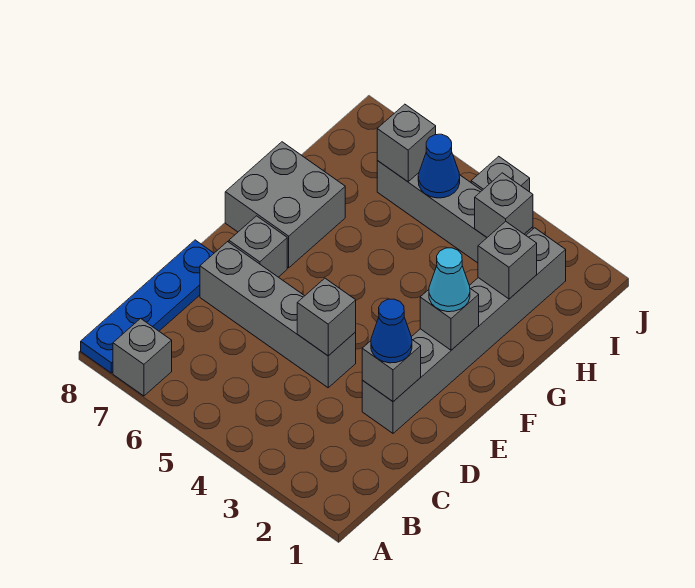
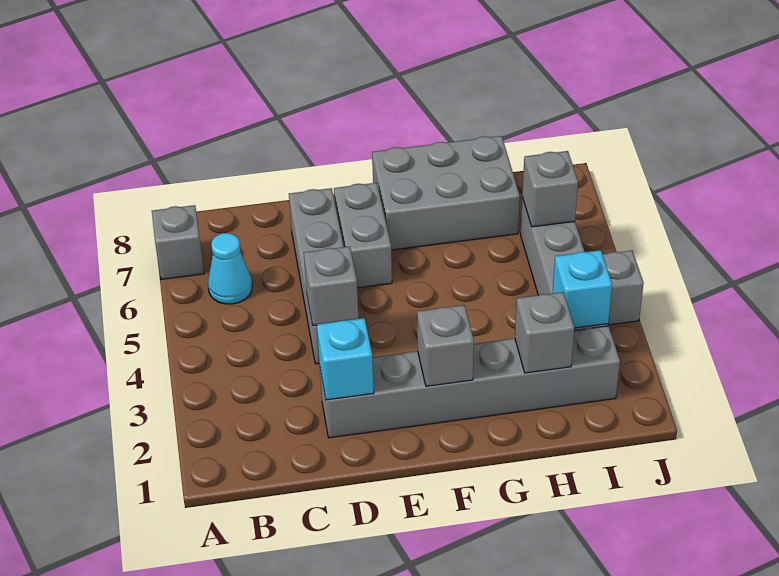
blue plate A8:D8 level 1 -> none
grey brick D2 level 2 -> cyan brick D2 level 2
blue cone D2 level 3 -> none
grey brick E7 level 1 -> grey brick E6:E7 level 1
cyan cone F2 level 3 -> cyan cone B6 level 1
grey brick F7:G8 level 1 -> grey brick F7:H8 level 1
grey brick I3 level 2 -> cyan brick I3 level 2
blue cone I5 level 2 -> none

